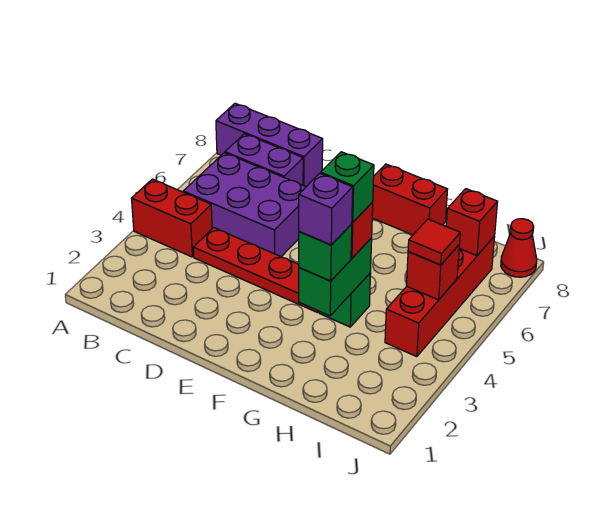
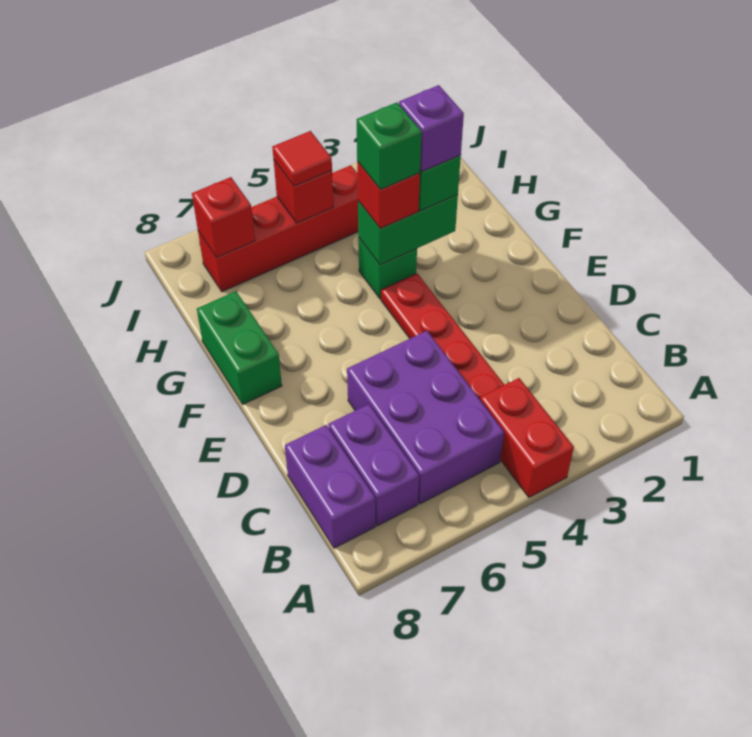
purple brick A8:C8 level 1 -> purple brick B8:C8 level 1
red brick F8:G8 level 1 -> green brick F8:G8 level 1
red cone J8 level 1 -> none

